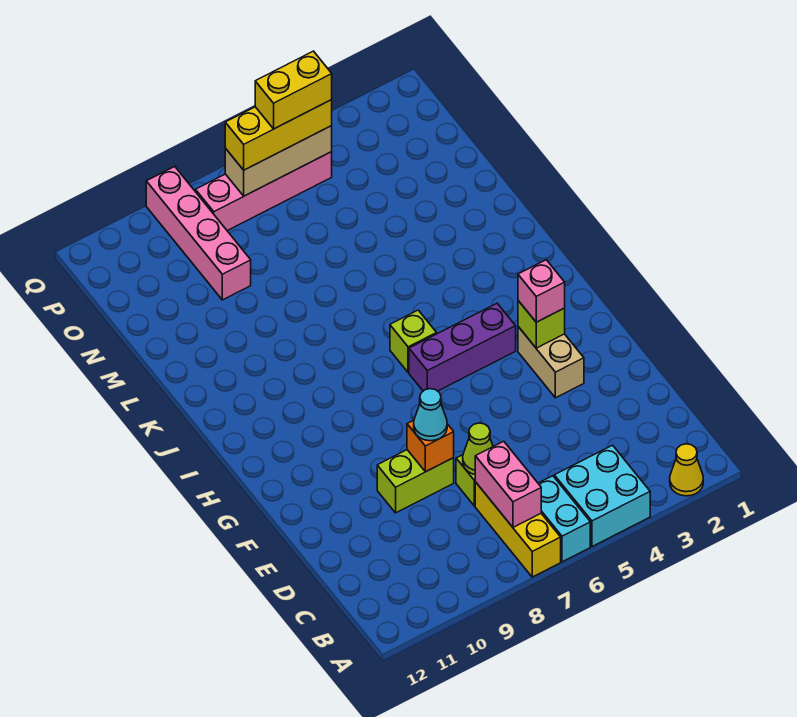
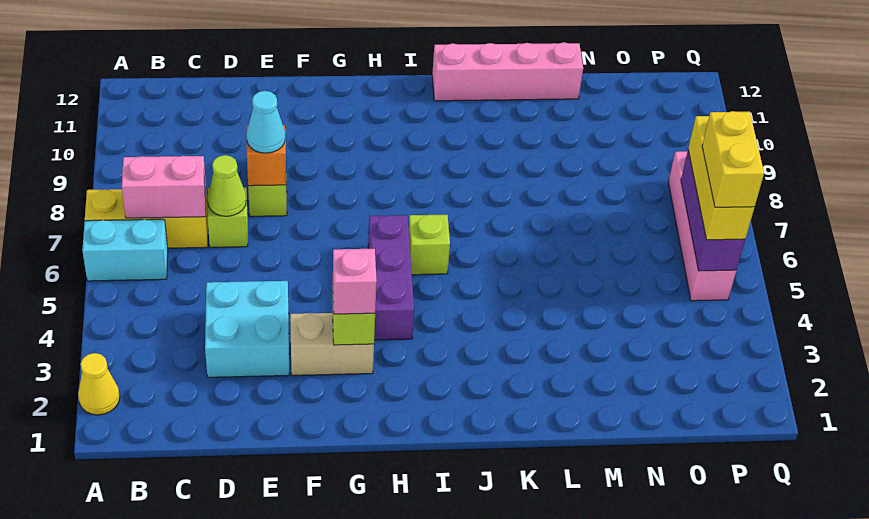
cyan brick A4:B5 level 1 -> cyan brick D3:E4 level 1
pink brick N9:Q9 level 1 -> pink brick J12:M12 level 1
tan brick P5:P7 level 2 -> purple brick P5:P7 level 2

